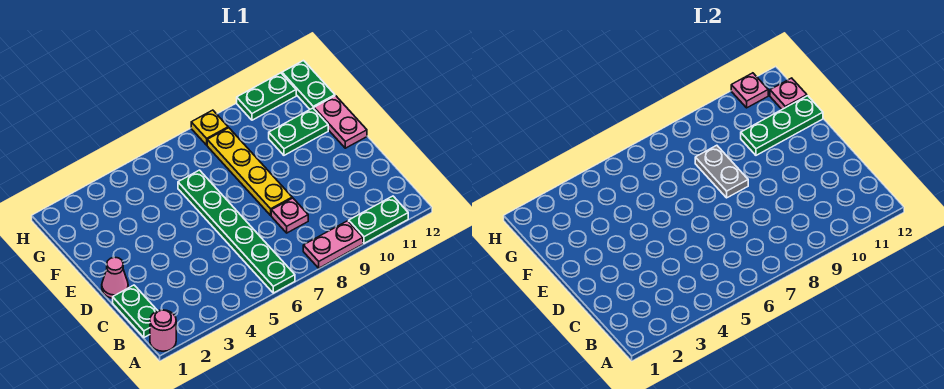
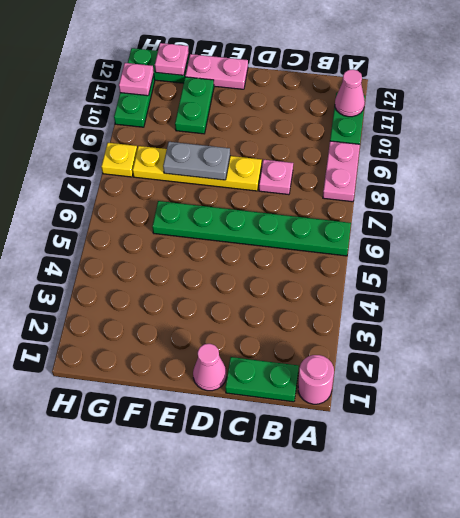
none -> pink cone A11 level 2
green plate F10:F12 level 2 -> none

